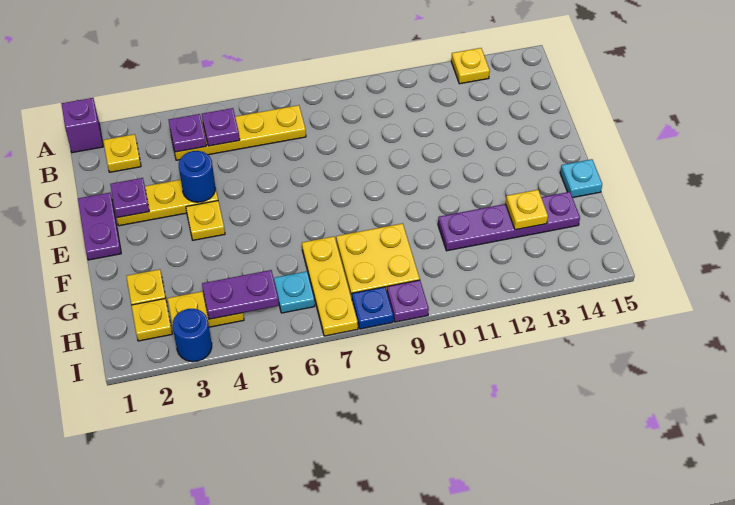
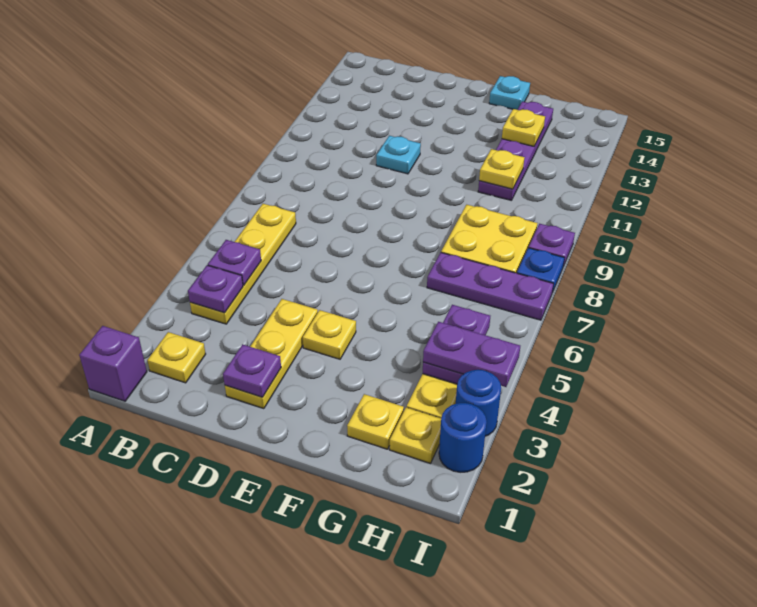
yellow plate A13 level 1 -> yellow plate G11 level 2
purple plate D1:E1 level 1 -> purple plate H4:I4 level 3
blue round brick D4 level 2 -> blue round brick I2 level 1
yellow plate G7:I7 level 1 -> purple plate G7:I7 level 1
cyan plate H6 level 1 -> cyan plate D11 level 1

